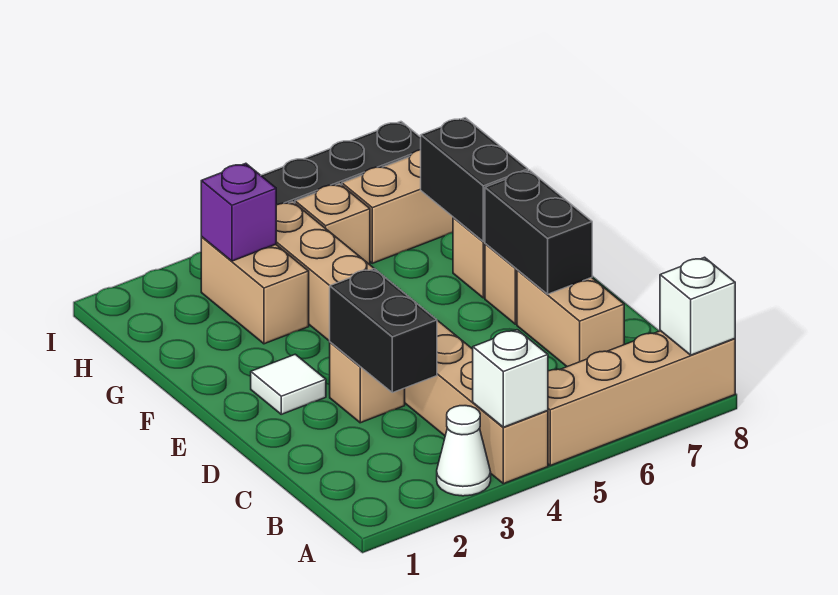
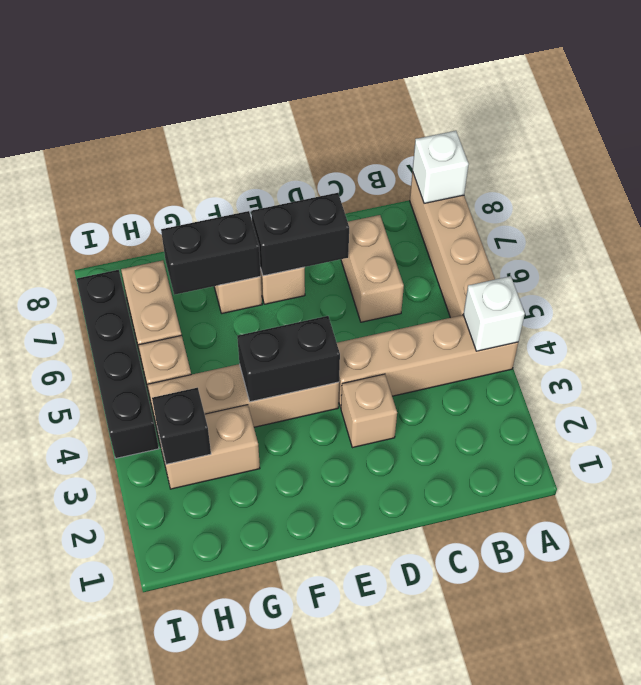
white cone A3 level 1 -> none
black brick C3:D3 level 2 -> black brick E4:F4 level 2
tan brick C7:D7 level 1 -> tan brick C6:C7 level 1
white tile E2 level 1 -> none
purple brick H3 level 2 -> black brick H3 level 2

